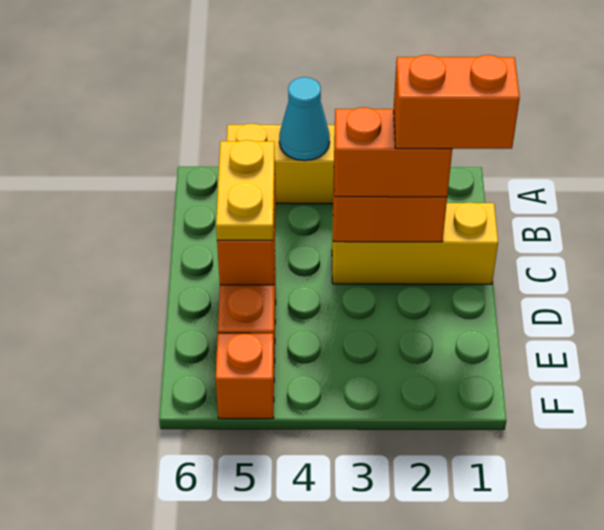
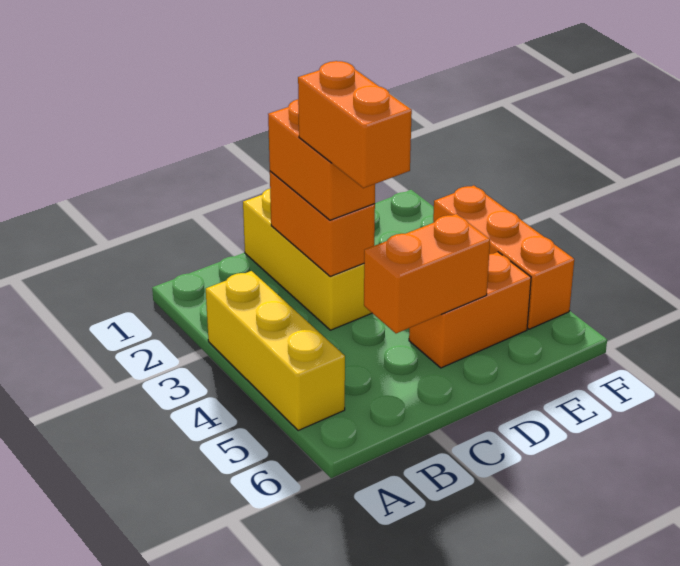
cyan cone A4 level 2 -> none
orange brick C1:C2 level 4 -> orange brick C3:C4 level 4
yellow plate C5:D5 level 3 -> none
orange brick F5 level 1 -> orange brick F3:F5 level 1

